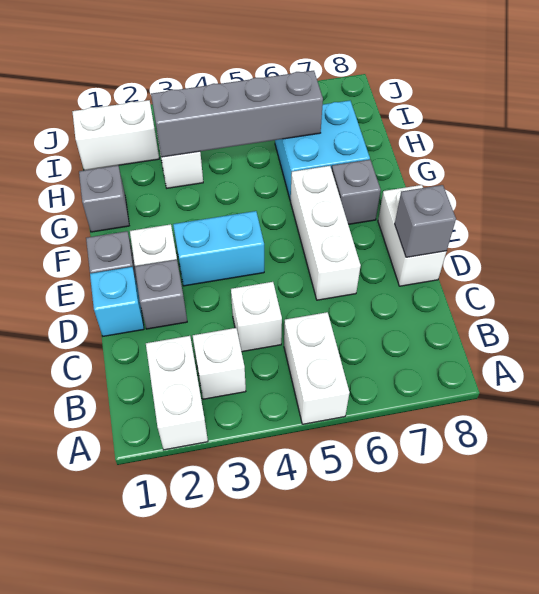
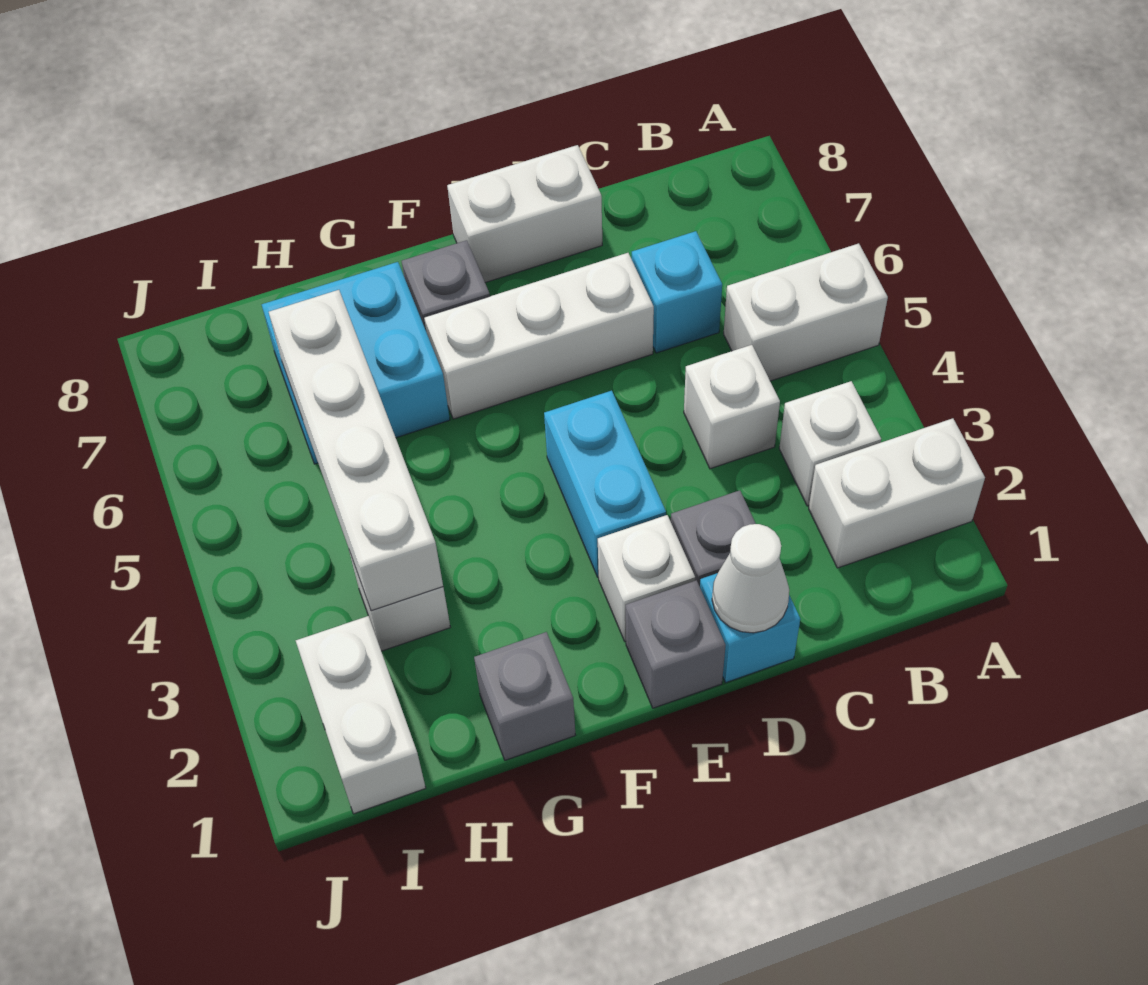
none -> cyan brick C6 level 1
none -> white cone D1 level 2
grey brick D8 level 2 -> none
grey brick H3:H6 level 2 -> white brick H3:H6 level 2

